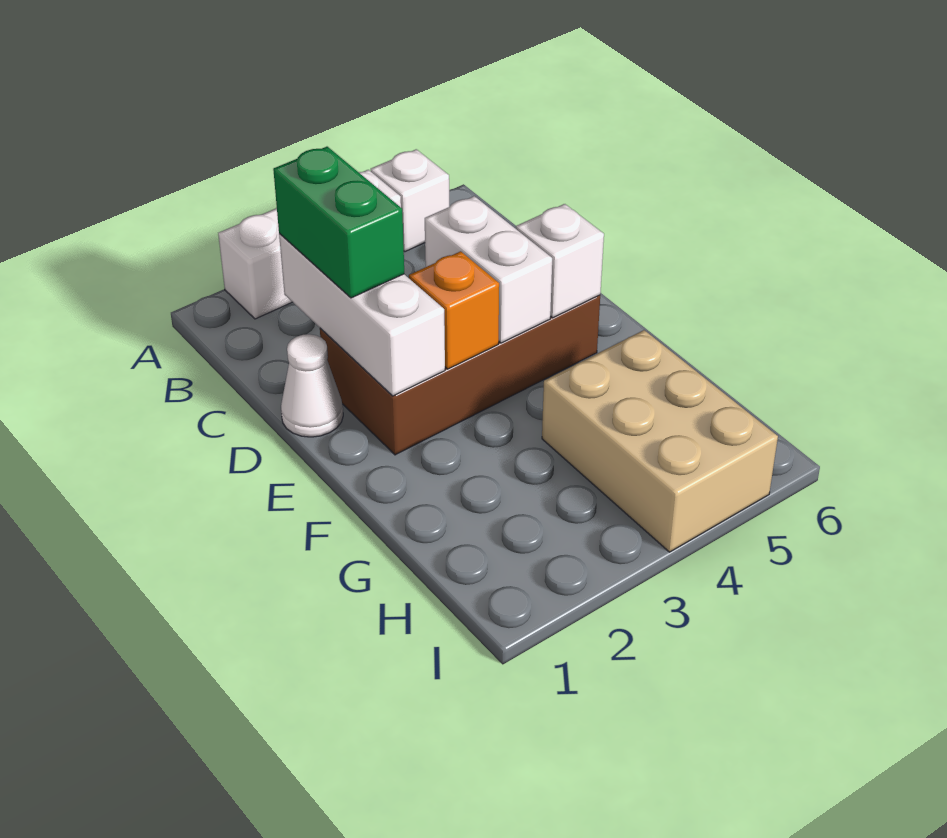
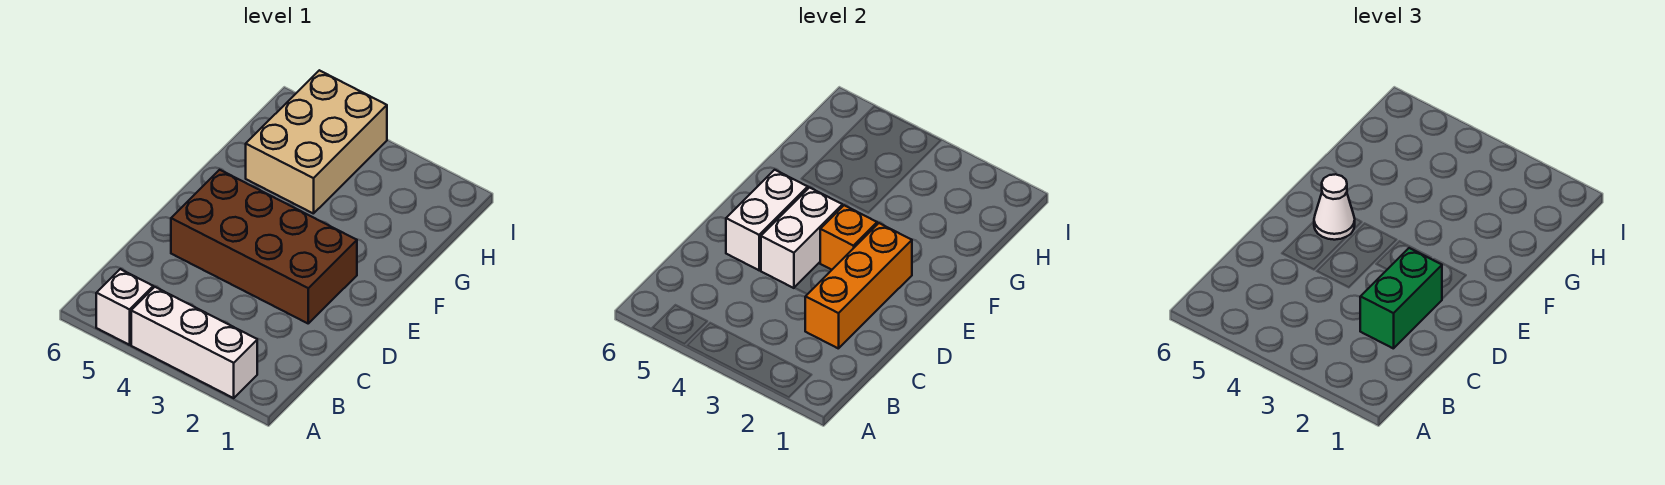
white brick C2:E2 level 2 -> orange brick C2:E2 level 2
white cone D1 level 1 -> white cone E5 level 3
white brick E5 level 2 -> white brick D5:E5 level 2

